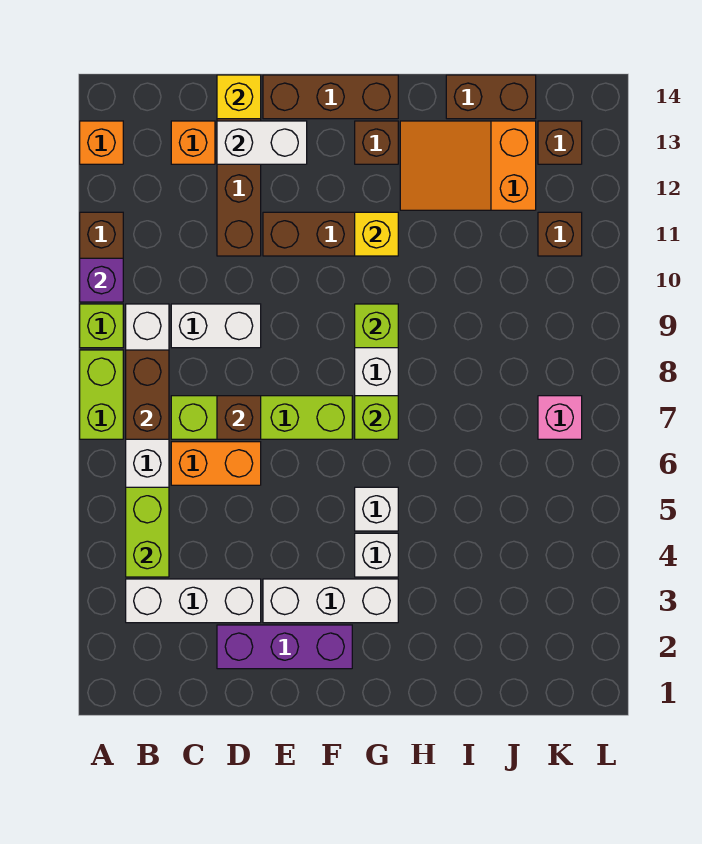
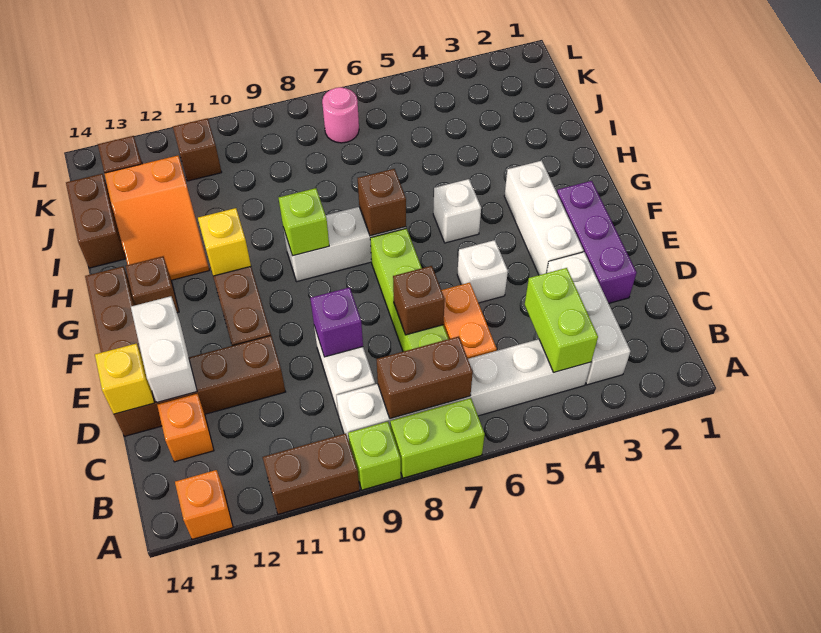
purple brick A10 level 2 -> purple brick D9 level 2
lime brick B4:B5 level 2 -> lime brick B4:C4 level 2
white brick G4 level 1 -> white brick E5 level 1
lime brick G7 level 2 -> brown brick G7 level 2
pink brick K7 level 1 -> pink round brick K7 level 1

